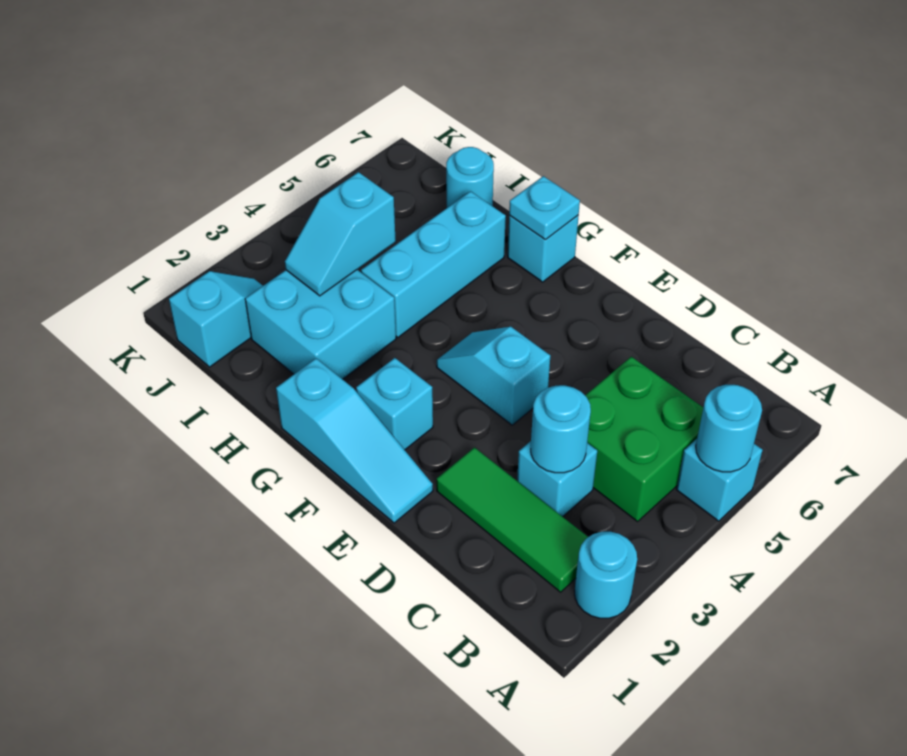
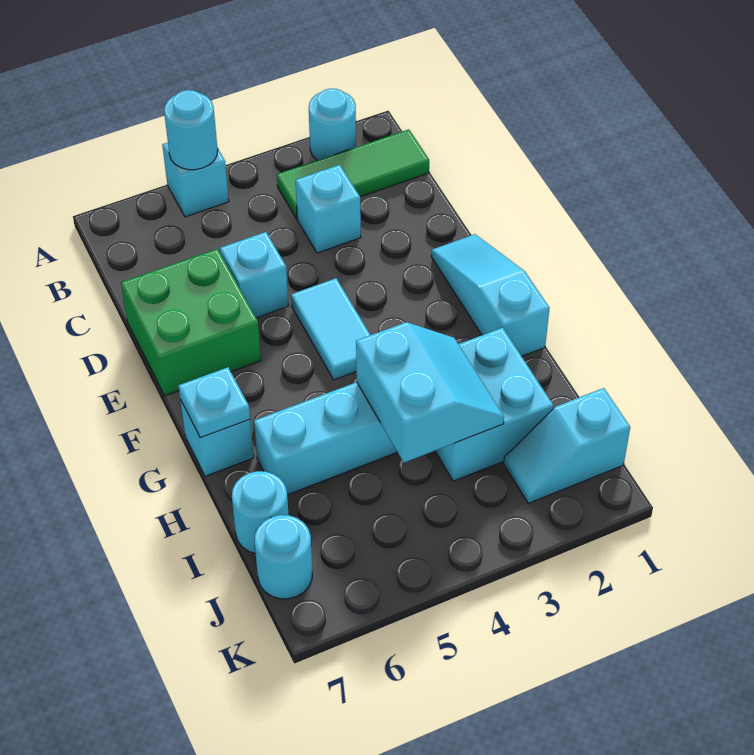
green tile B2:D2 level 1 -> green tile B1:B3 level 1
green brick B4:C5 level 1 -> green brick D6:E7 level 1
cyan round brick C3 level 2 -> cyan round brick J7 level 1
cyan slope E4:F4 level 1 top E -> cyan tile E4:F4 level 1
cyan brick F2 level 1 -> cyan brick D5 level 1
cyan slope I3:I4 level 2 top 4 -> cyan slope H3:I4 level 2 top 4

